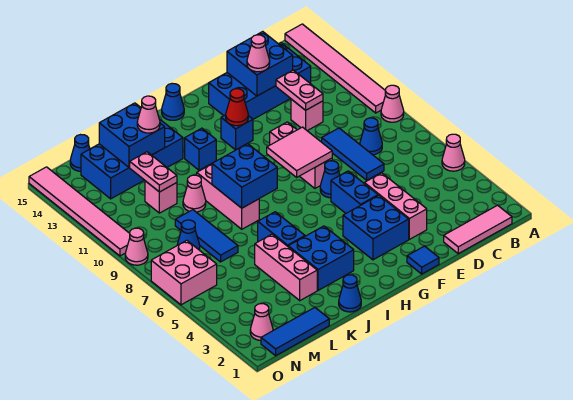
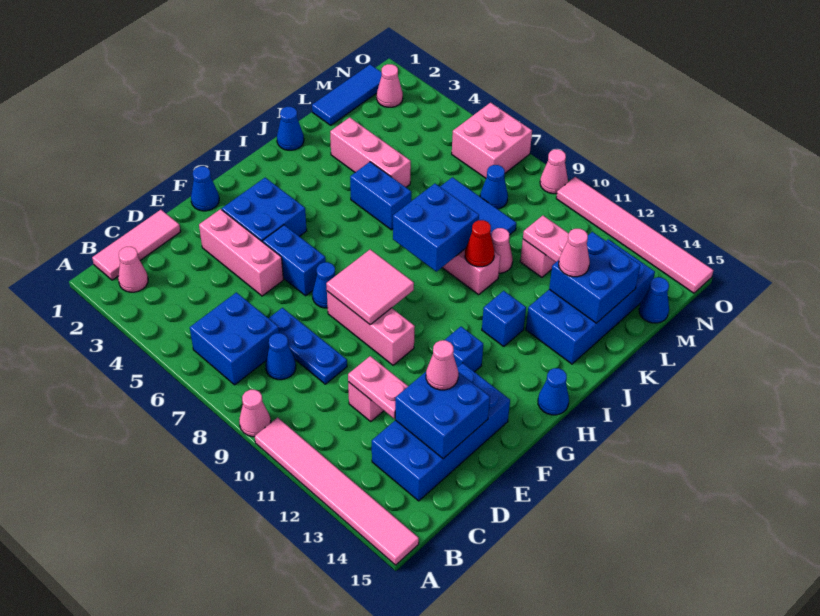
pink cone A5 level 1 -> pink cone B2 level 1
blue tile D7:D9 level 1 -> blue plate D7:D9 level 1
blue tile F1 level 1 -> blue cone F1 level 1
red cone G12 level 2 -> red cone J10 level 2
blue brick I3:J4 level 1 -> blue brick B6:C7 level 1

